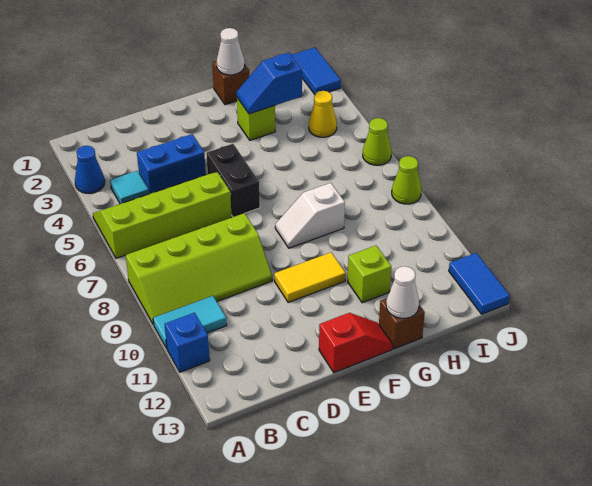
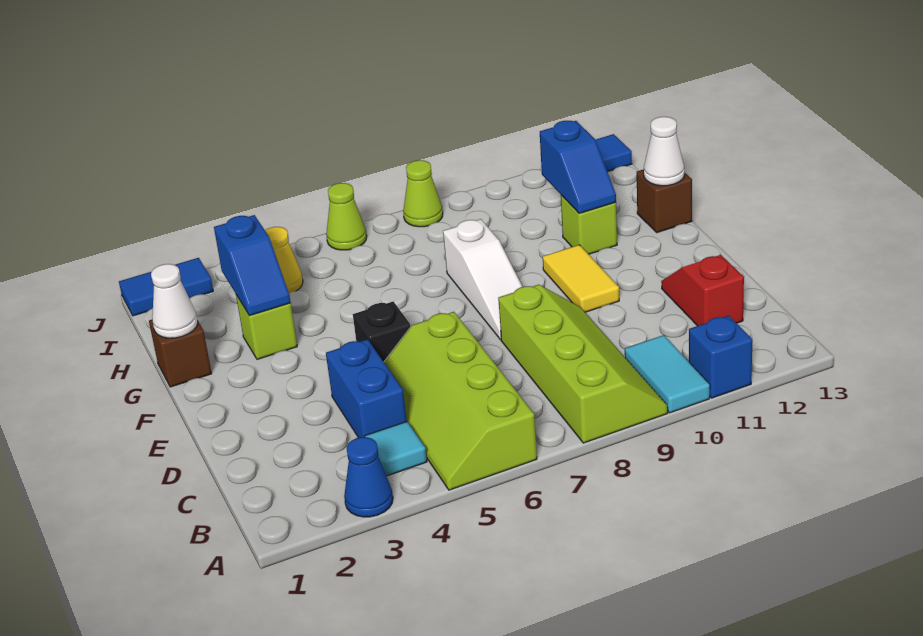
black brick E5:E6 level 1 -> black brick E5 level 1
red slope E13:F13 level 1 top E -> red slope C12:D12 level 1 top C
white slope F8:G8 level 1 top G -> white slope E8:G8 level 1 top G
none -> blue slope G11:H11 level 2 top H

